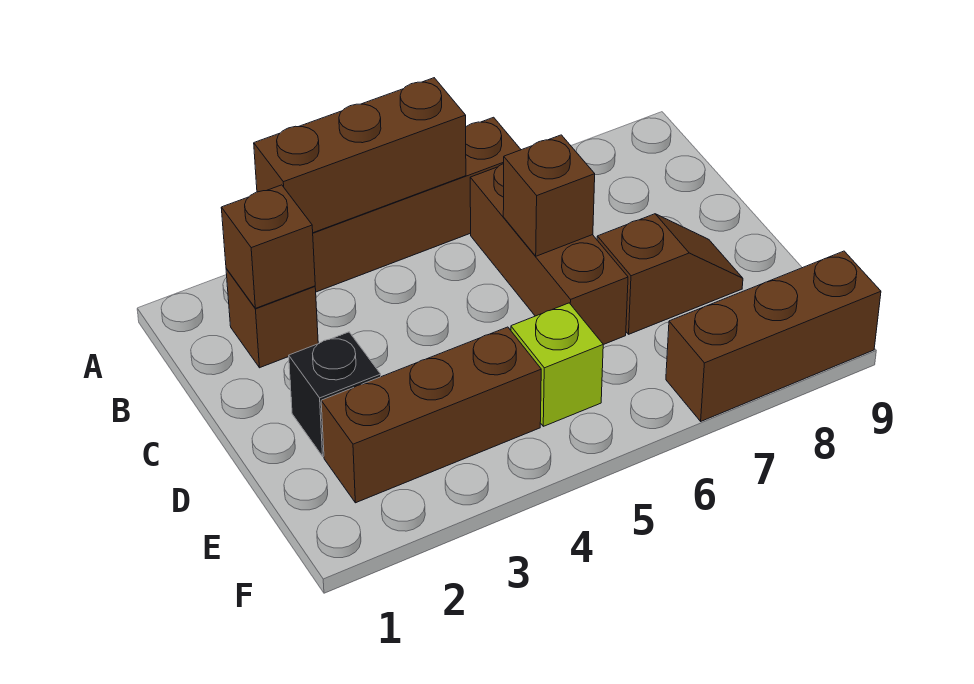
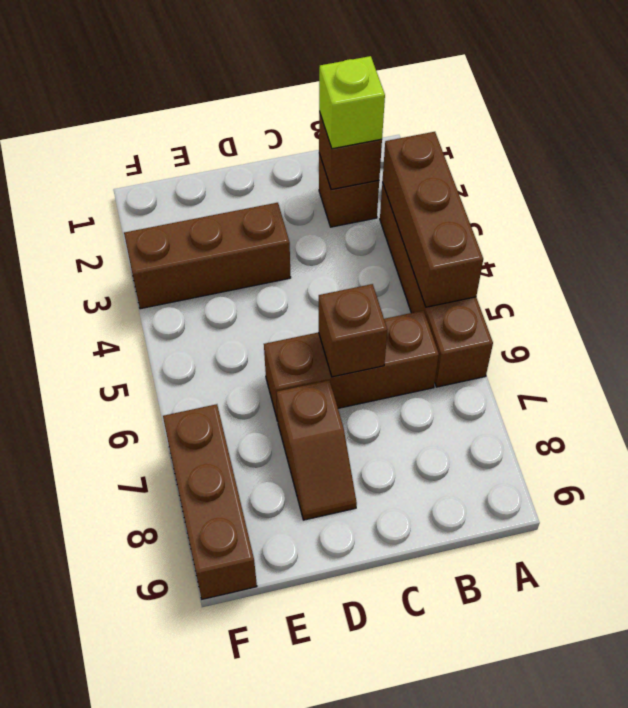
black brick D2 level 1 -> none
brown brick E2:E4 level 1 -> brown brick D3:F3 level 1
lime brick E5 level 1 -> lime brick B2 level 3

